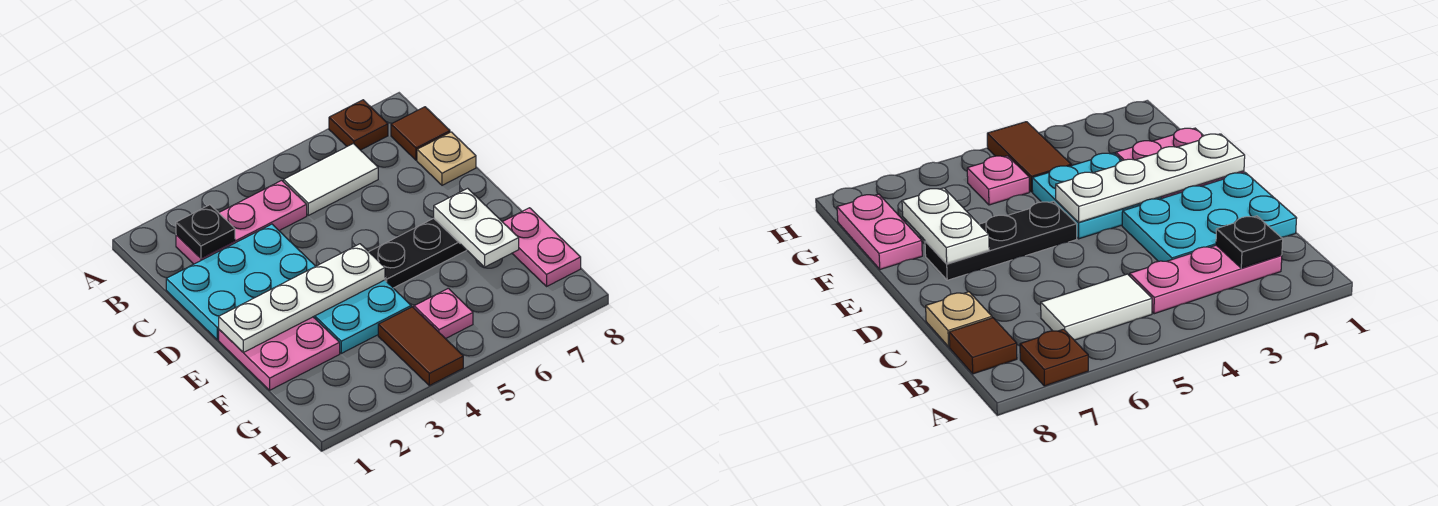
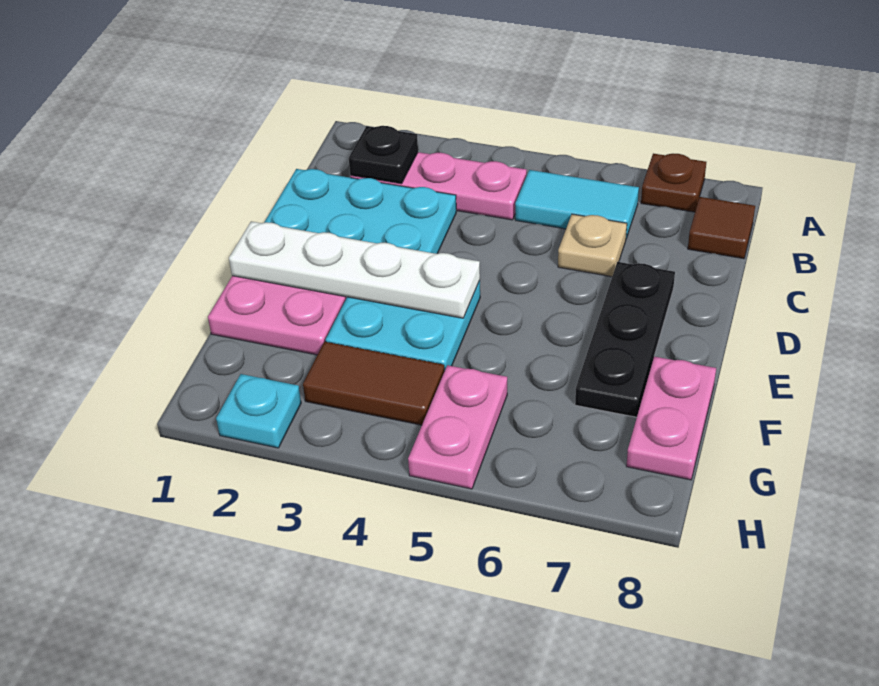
white tile B5:B6 level 1 -> cyan tile B5:B6 level 1
tan plate C8 level 1 -> tan plate C6 level 1
black plate E5:E7 level 1 -> black plate D7:F7 level 1
white plate E7:F7 level 2 -> none
brown tile G4:H4 level 1 -> brown tile G3:G4 level 1
pink plate G5 level 1 -> pink plate G5:H5 level 1
none -> cyan plate H2 level 1

